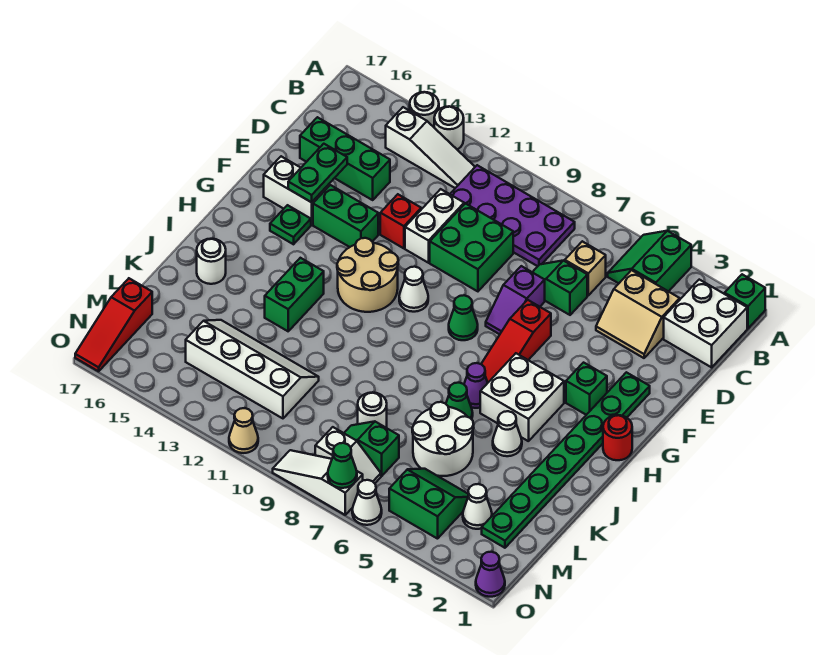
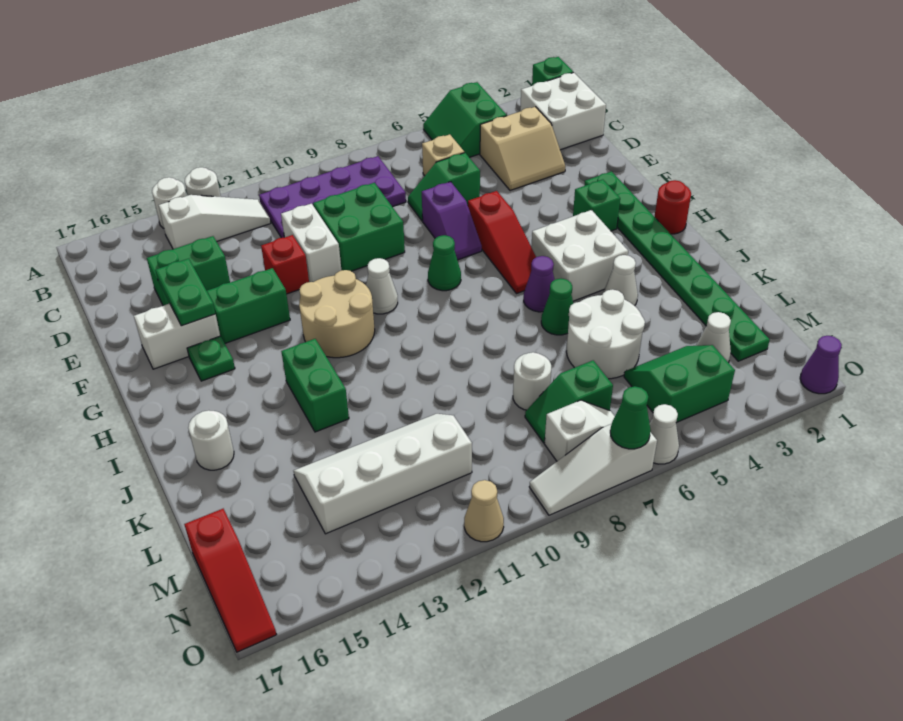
green brick D14:D16 level 1 -> green brick D14:D15 level 1

